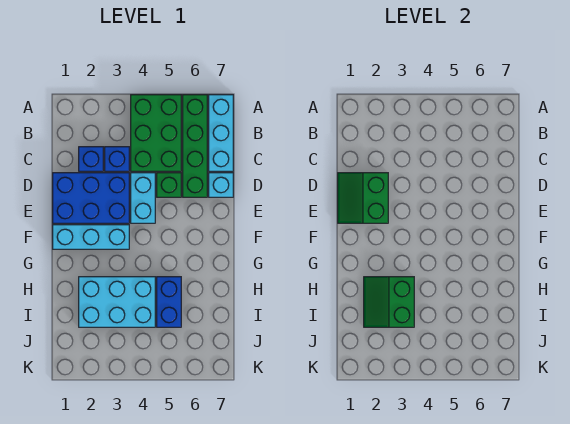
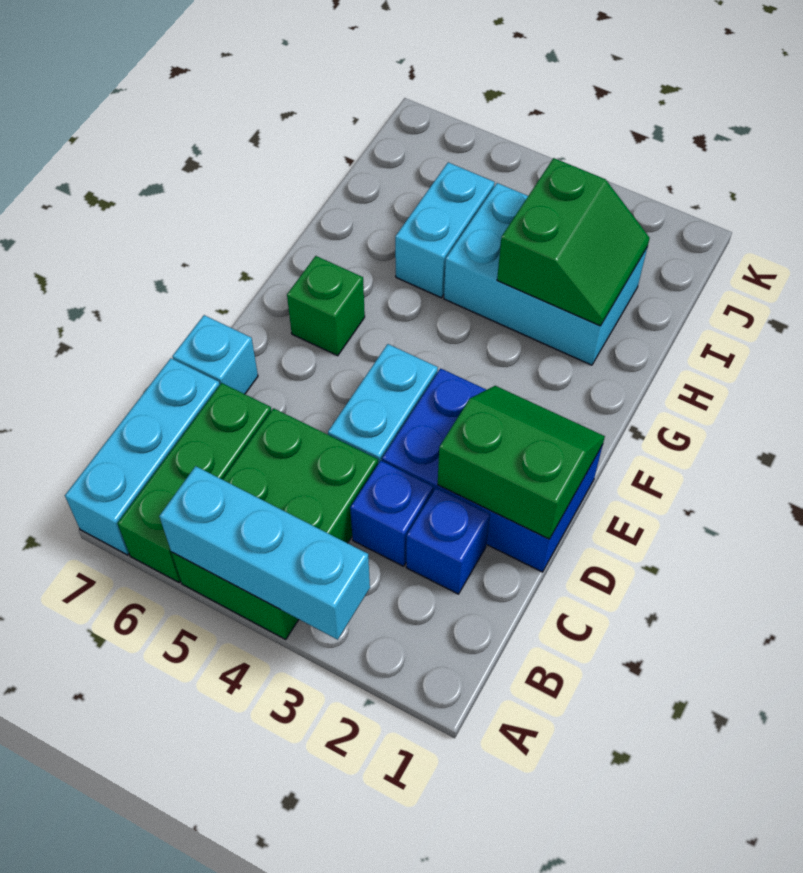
green brick A6:D6 level 1 -> green brick A6:C6 level 1
green slope D1:E2 level 2 top 2 -> green slope D1:E2 level 2 top D
green brick D5 level 1 -> green brick F6 level 1
cyan brick F1:F3 level 1 -> cyan brick A3:A5 level 2
blue brick H5:I5 level 1 -> cyan brick H5:I5 level 1

